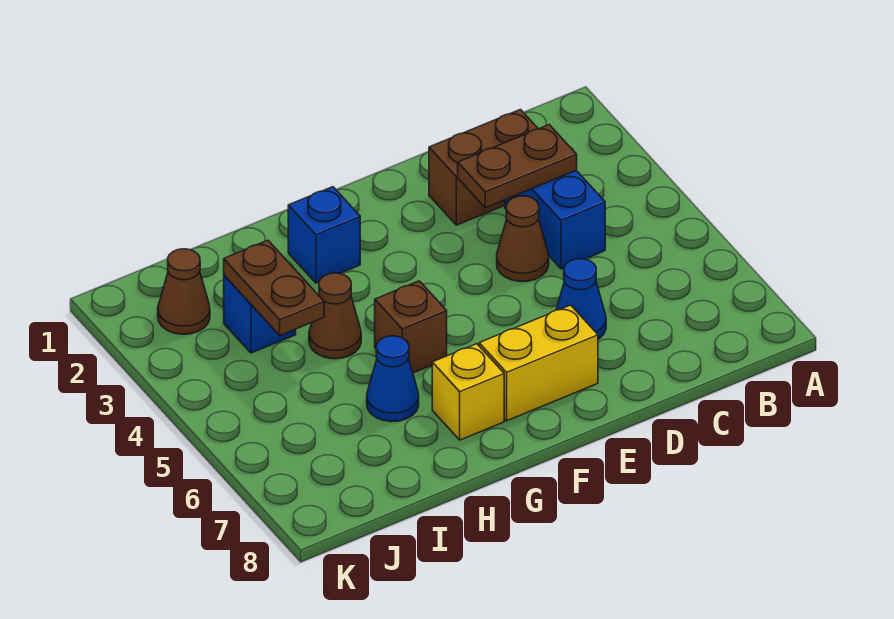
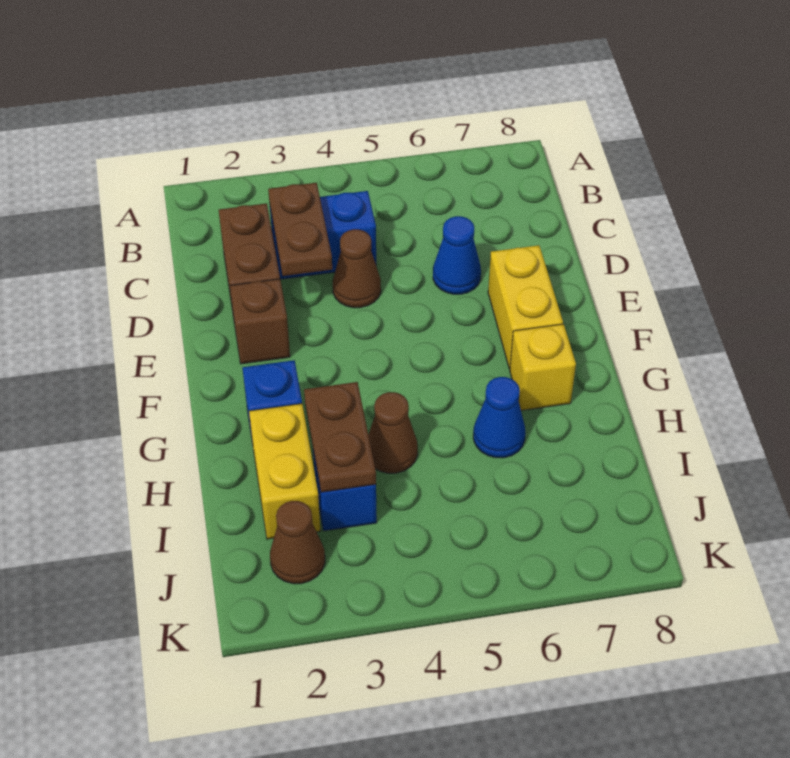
brown brick G5 level 1 -> brown brick E2 level 1
none -> yellow brick H2:I2 level 1
brown plate I3:I4 level 2 -> brown plate H3:I3 level 2

